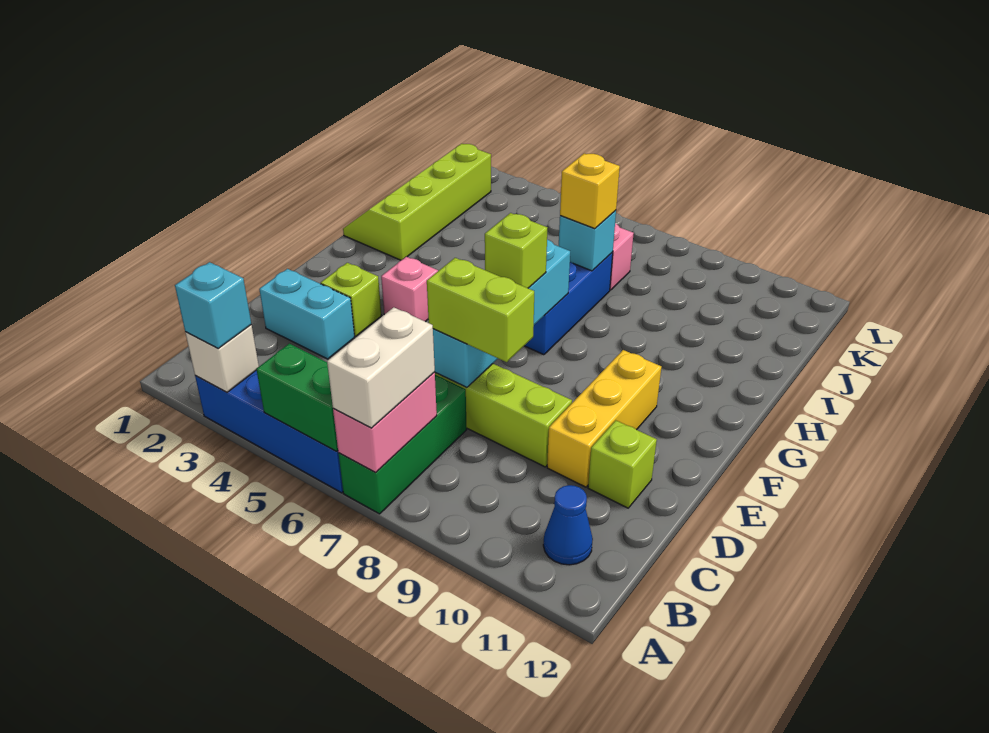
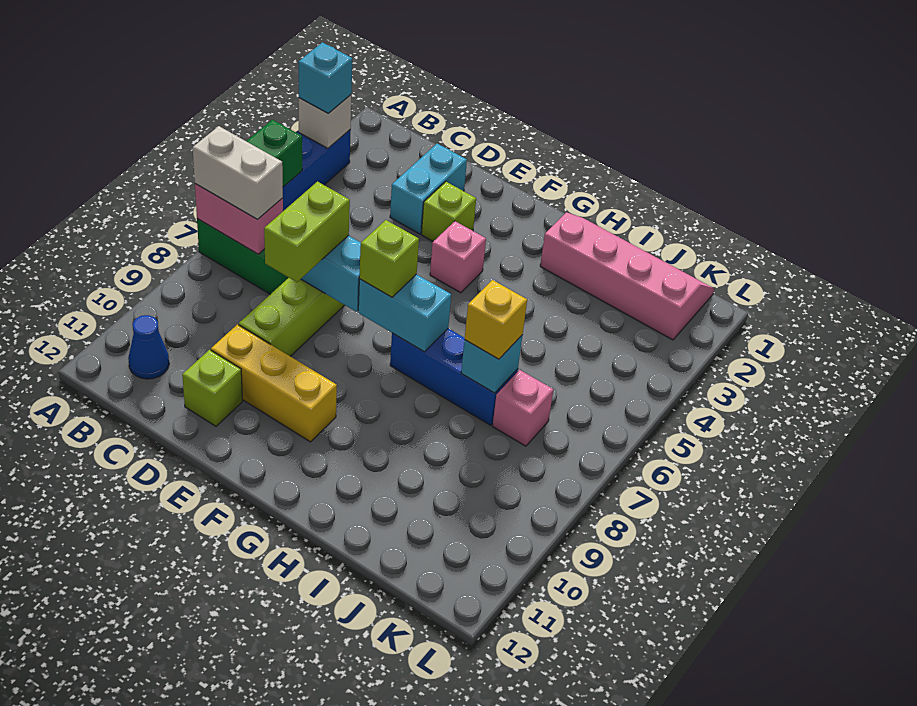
lime slope H1:K2 level 1 top 2 -> pink slope H1:K2 level 1 top 2

